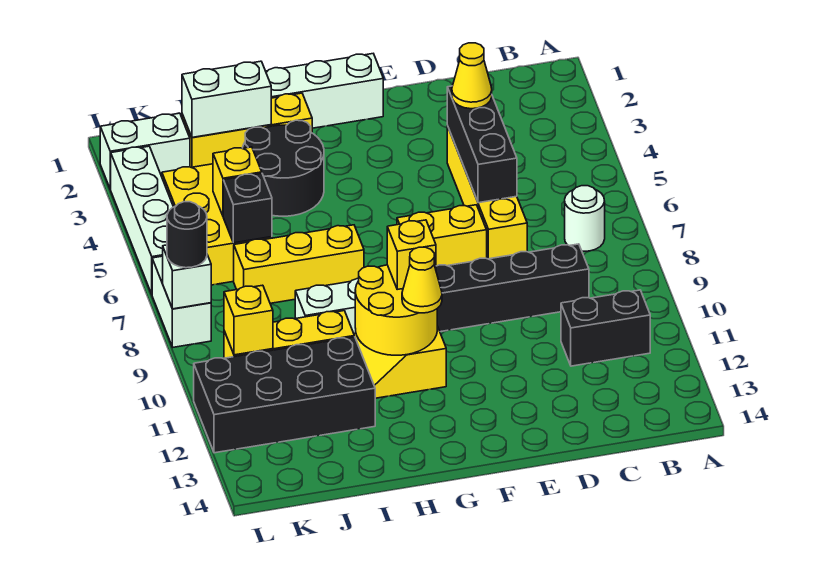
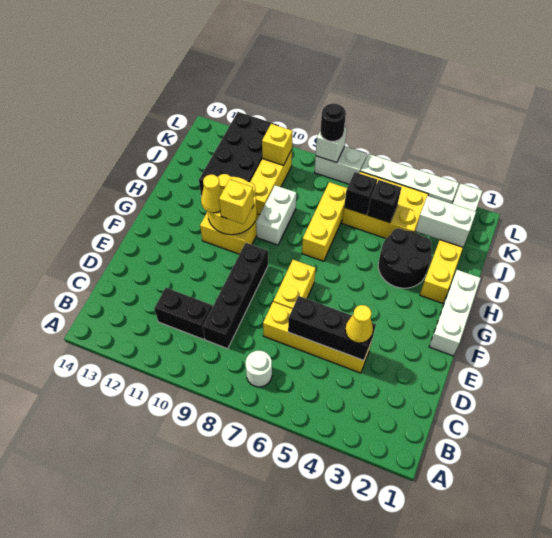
black brick B11:C11 level 1 -> black brick C10:C11 level 1
white brick I2:J2 level 2 -> white brick J2:J3 level 2
yellow brick J5 level 2 -> black brick J5 level 2

